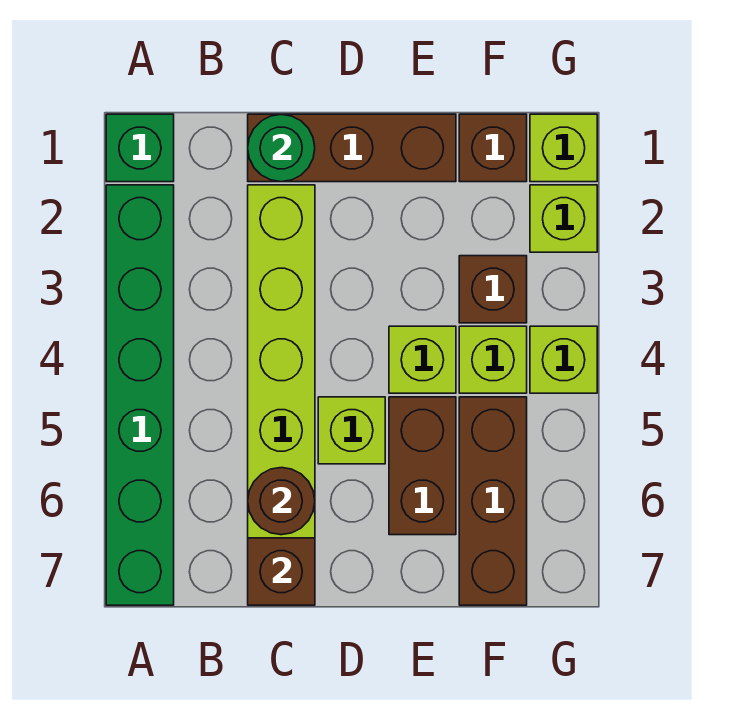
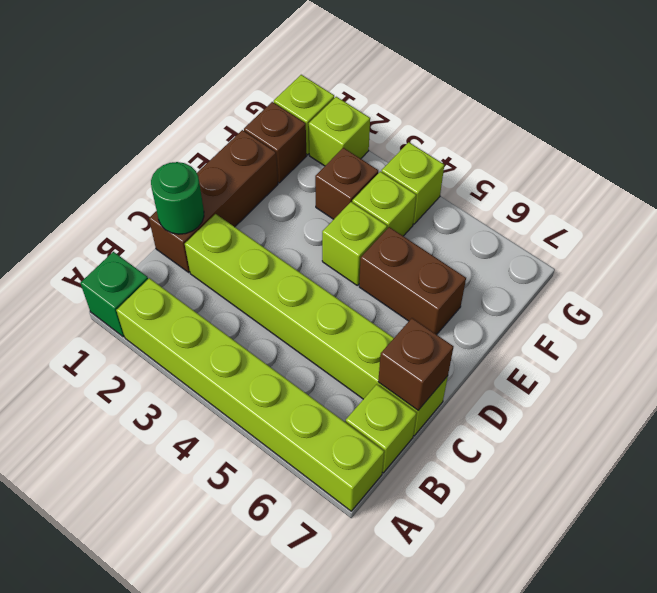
green brick A2:A7 level 1 -> lime brick A2:A7 level 1
brown round brick C6 level 2 -> none
lime brick D5 level 1 -> lime brick B7 level 1
brown brick F5:F7 level 1 -> none

